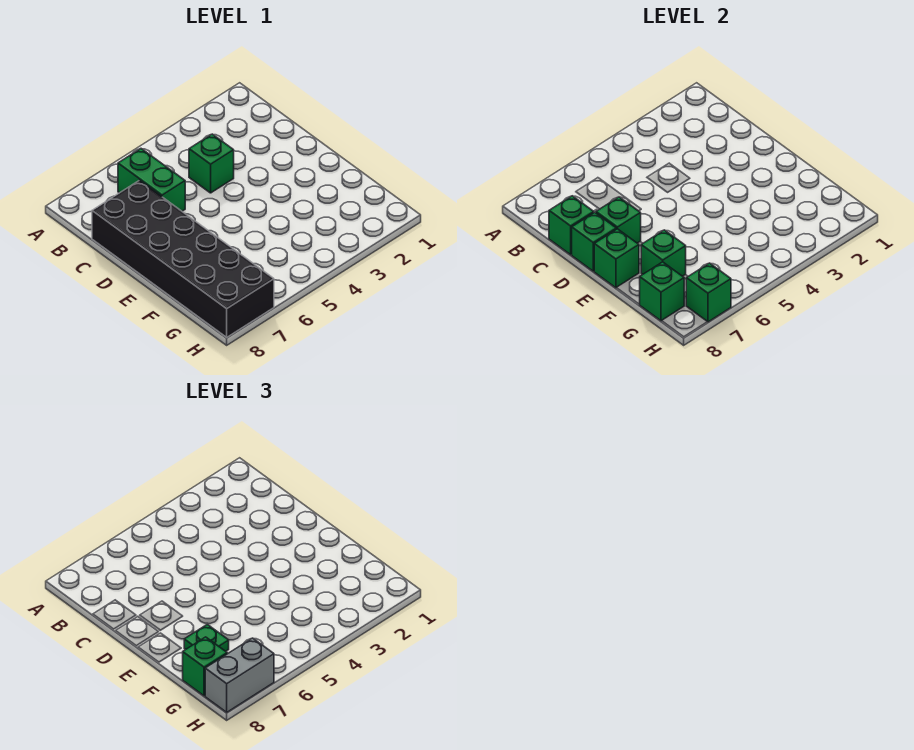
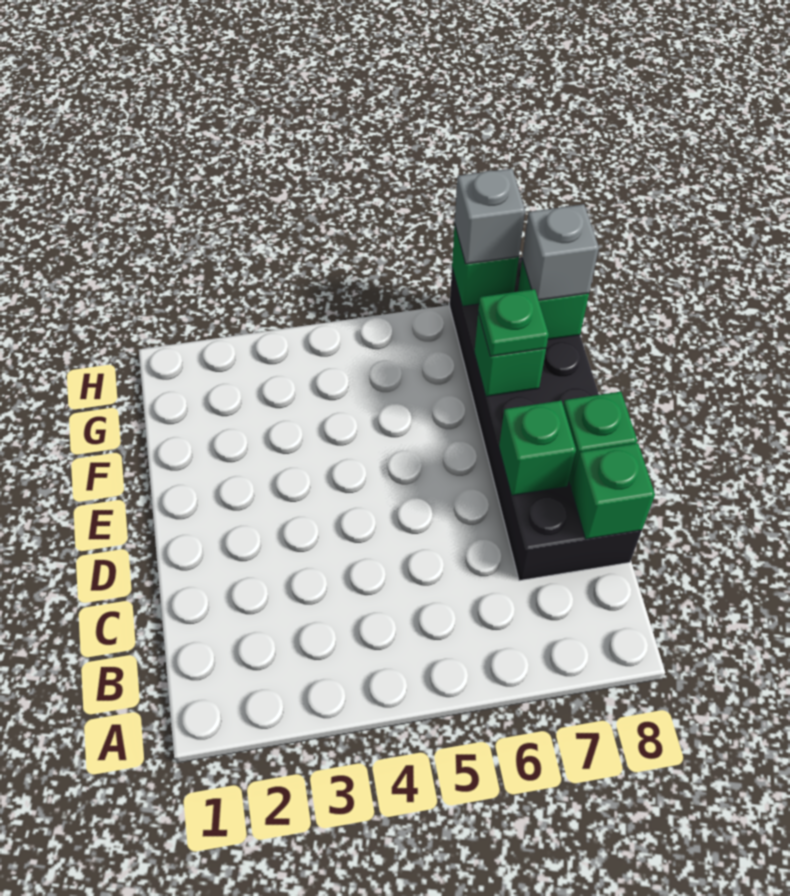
green brick B6:C6 level 1 -> none
green brick C4 level 1 -> none
green brick E8 level 2 -> none
green brick G8 level 3 -> grey brick G8 level 3
grey brick H7:H8 level 3 -> grey brick H7 level 3

